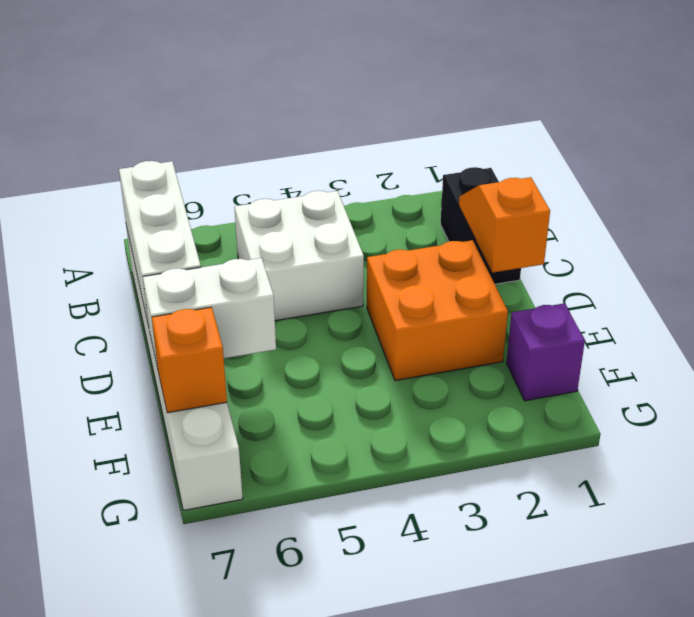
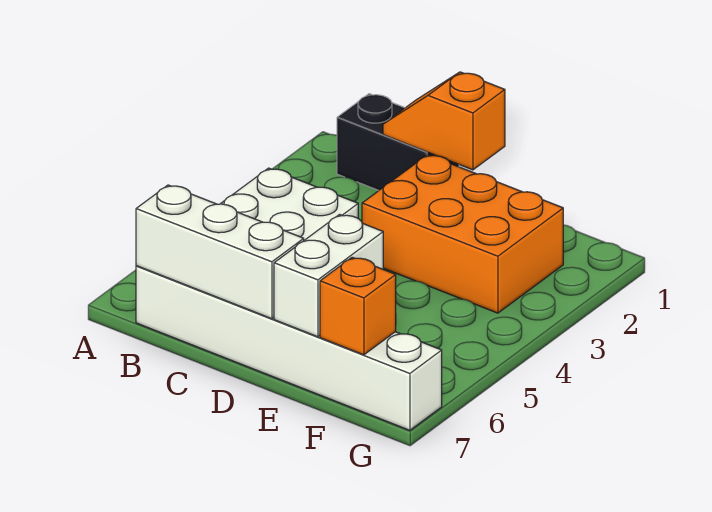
orange brick D2:E3 level 1 -> orange brick D2:F3 level 1
purple brick F1 level 1 -> none

